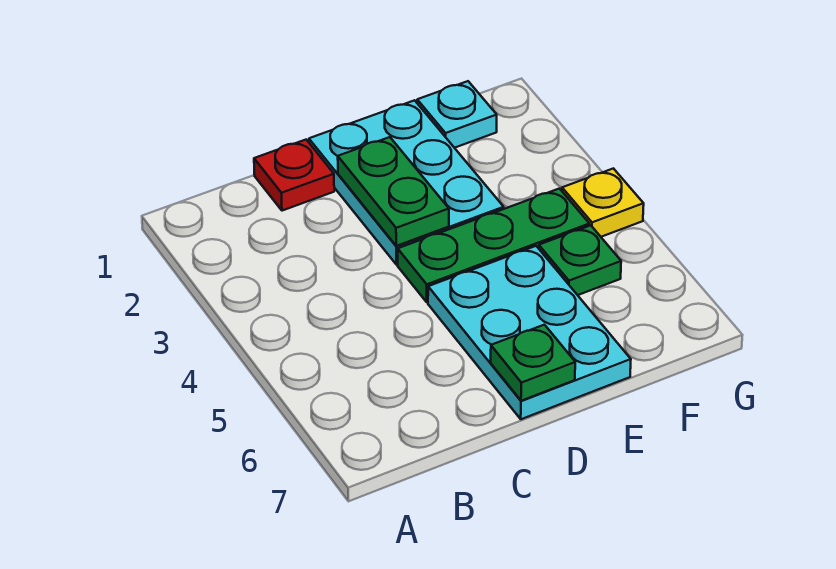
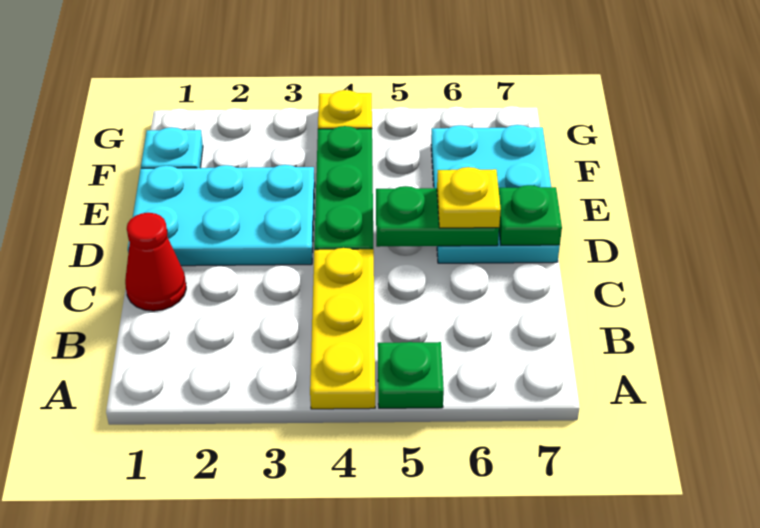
none -> yellow plate A4:C4 level 1
red plate C1 level 1 -> red cone C1 level 1
green plate D2:D3 level 2 -> green plate D5:D6 level 2
cyan plate D5:E7 level 1 -> cyan plate D6:F7 level 1
none -> yellow plate D6 level 3
green plate F5 level 1 -> green plate A5 level 1

